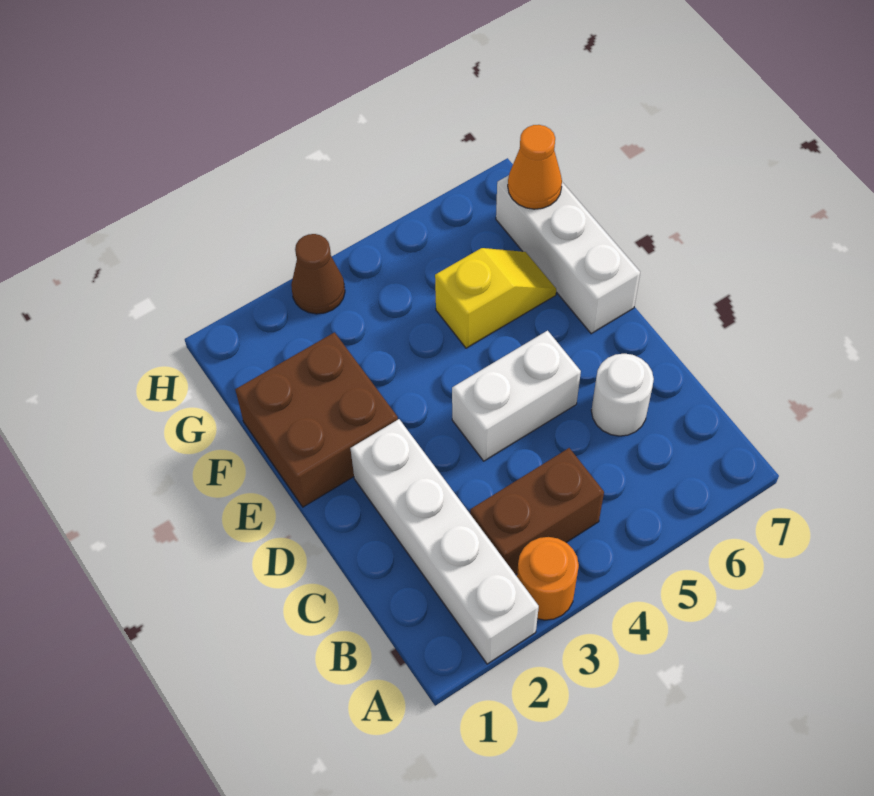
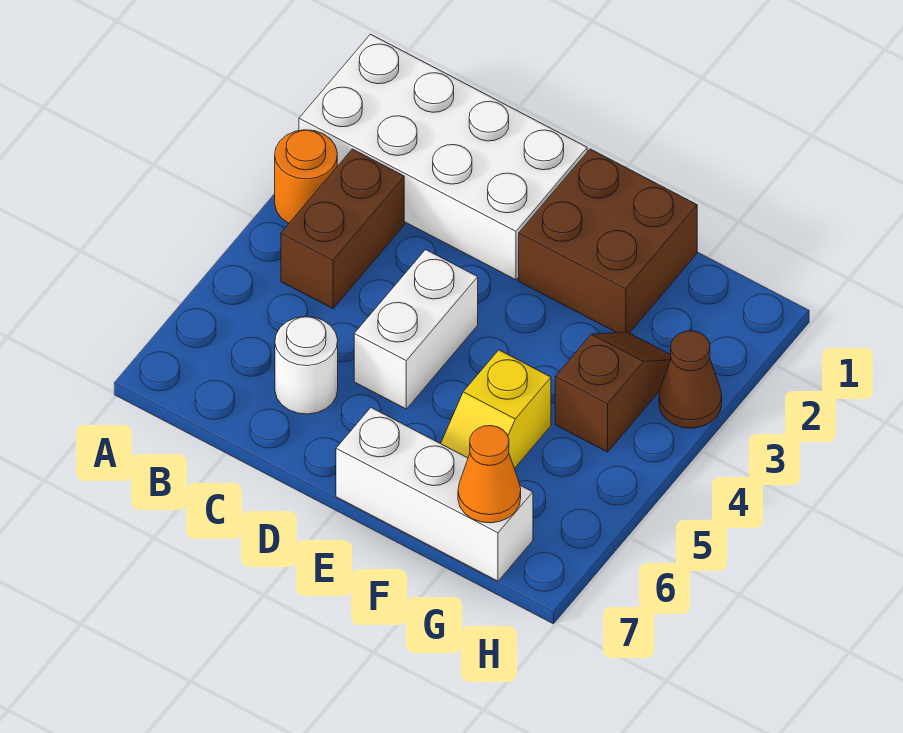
white brick A2:D2 level 1 -> white brick A1:D2 level 1
none -> brown slope G3:G4 level 1 top 4

